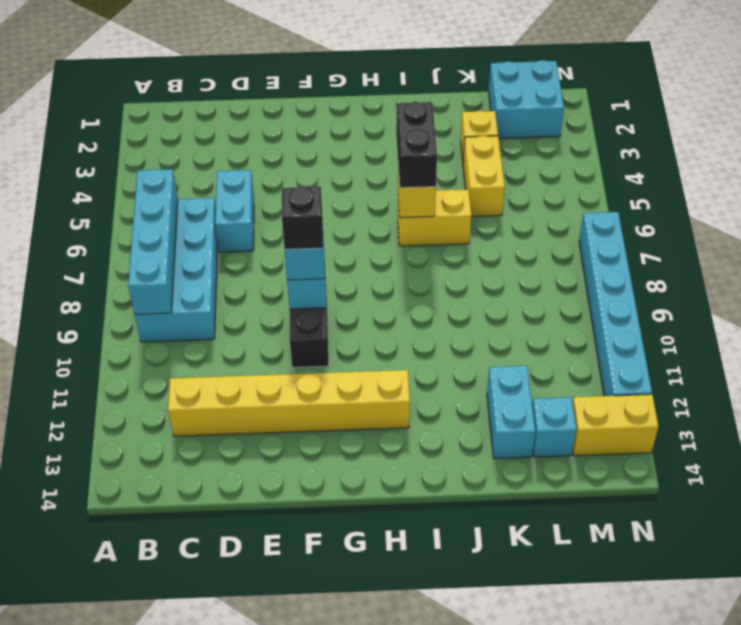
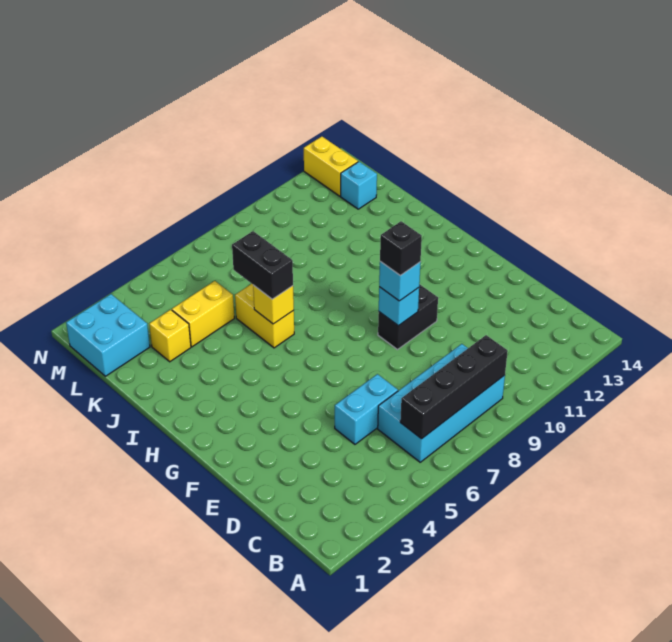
cyan brick B6:B9 level 2 -> black brick B6:B9 level 2
yellow brick C12:H12 level 1 -> none
black brick I5:I6 level 3 -> black brick I6:J6 level 3
cyan brick K12:K13 level 1 -> none
cyan brick N7:N12 level 1 -> none

